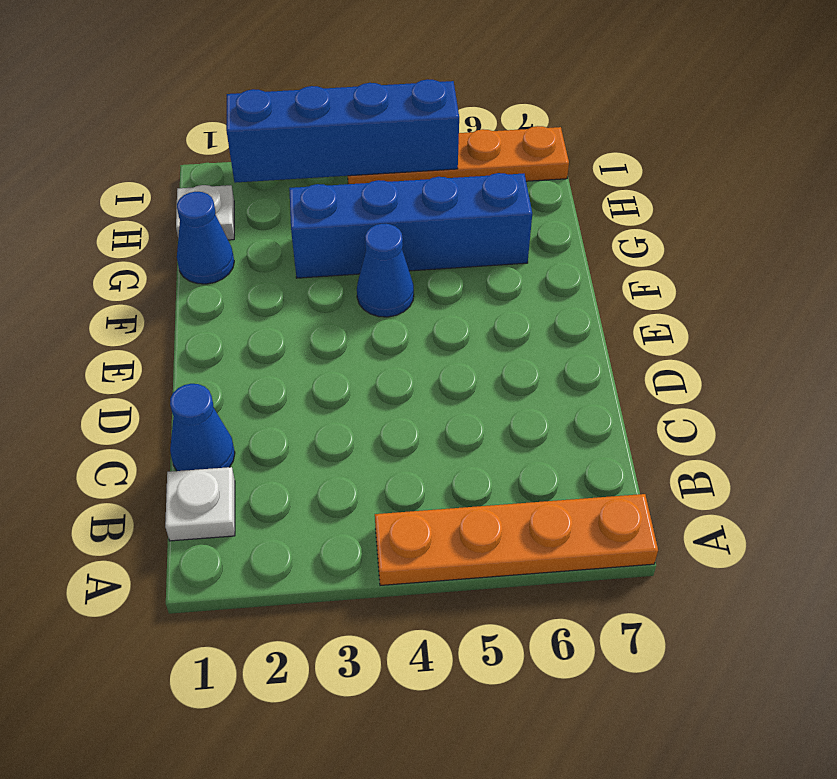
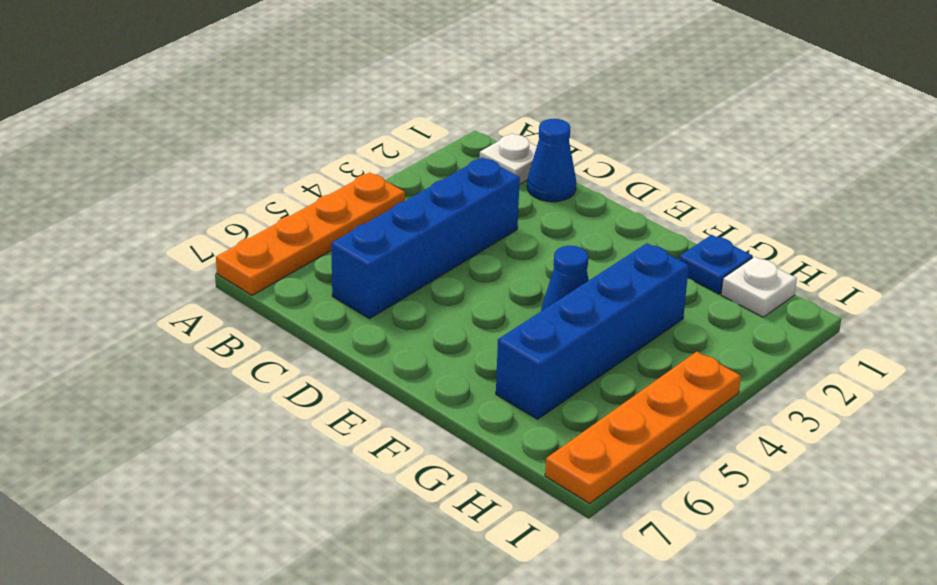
blue cone G1 level 1 -> blue plate G1 level 1
blue brick I2:I5 level 2 -> blue brick C3:C6 level 1

